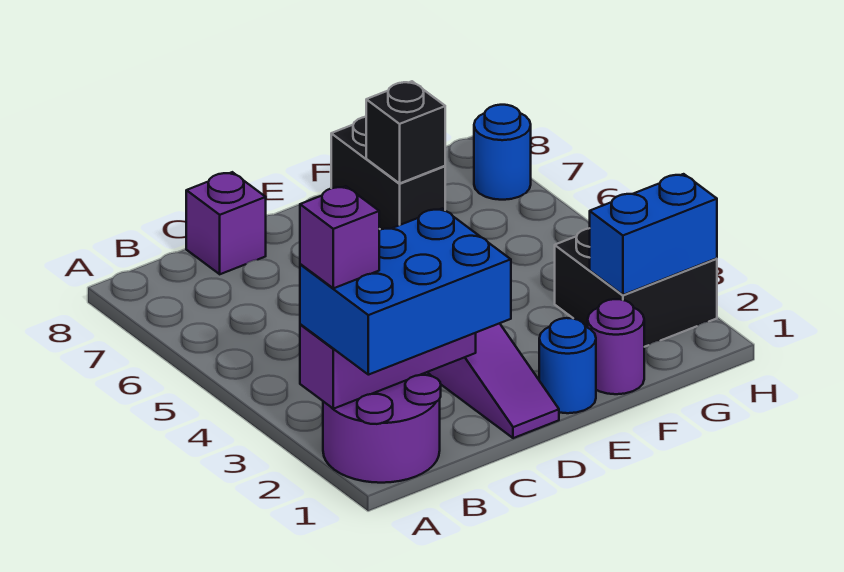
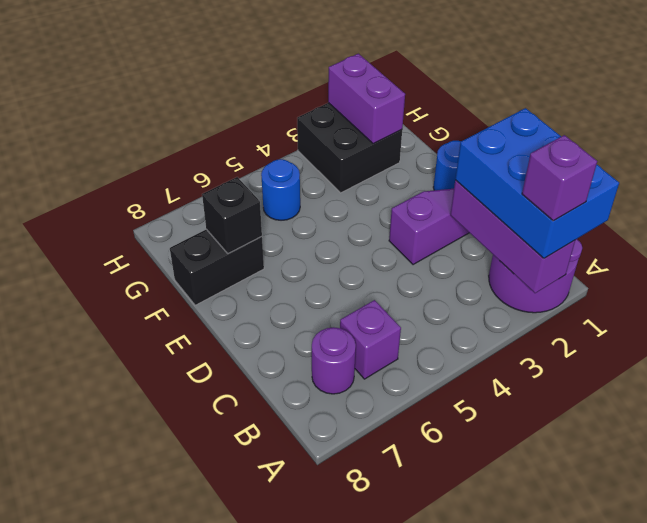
purple brick C8 level 1 -> purple brick B6 level 1
purple round brick F1 level 1 -> purple round brick B7 level 1
blue brick G2:H2 level 2 -> purple brick G2:H2 level 2
blue round brick H7 level 1 -> blue round brick G5 level 1

